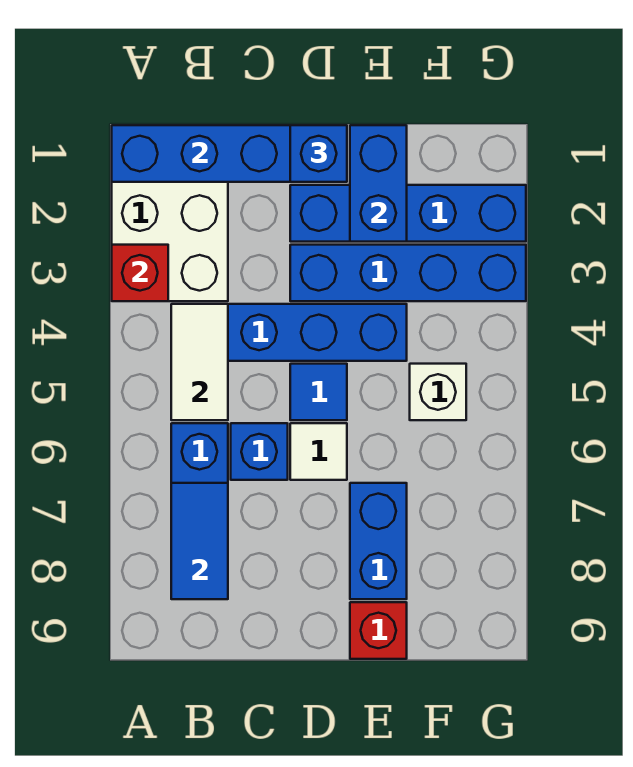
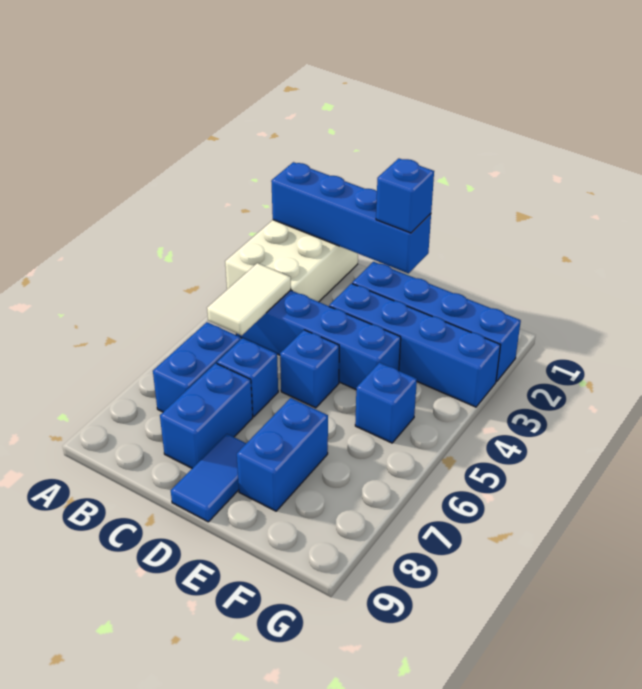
red brick A3 level 2 -> none
blue tile B7:B8 level 2 -> blue tile D8:D9 level 1
blue tile D5 level 1 -> blue brick D5 level 1
white tile D6 level 1 -> none
blue brick E1:E2 level 2 -> blue brick C7:C8 level 1
red brick E9 level 1 -> none
white brick F5 level 1 -> blue brick F5 level 1

